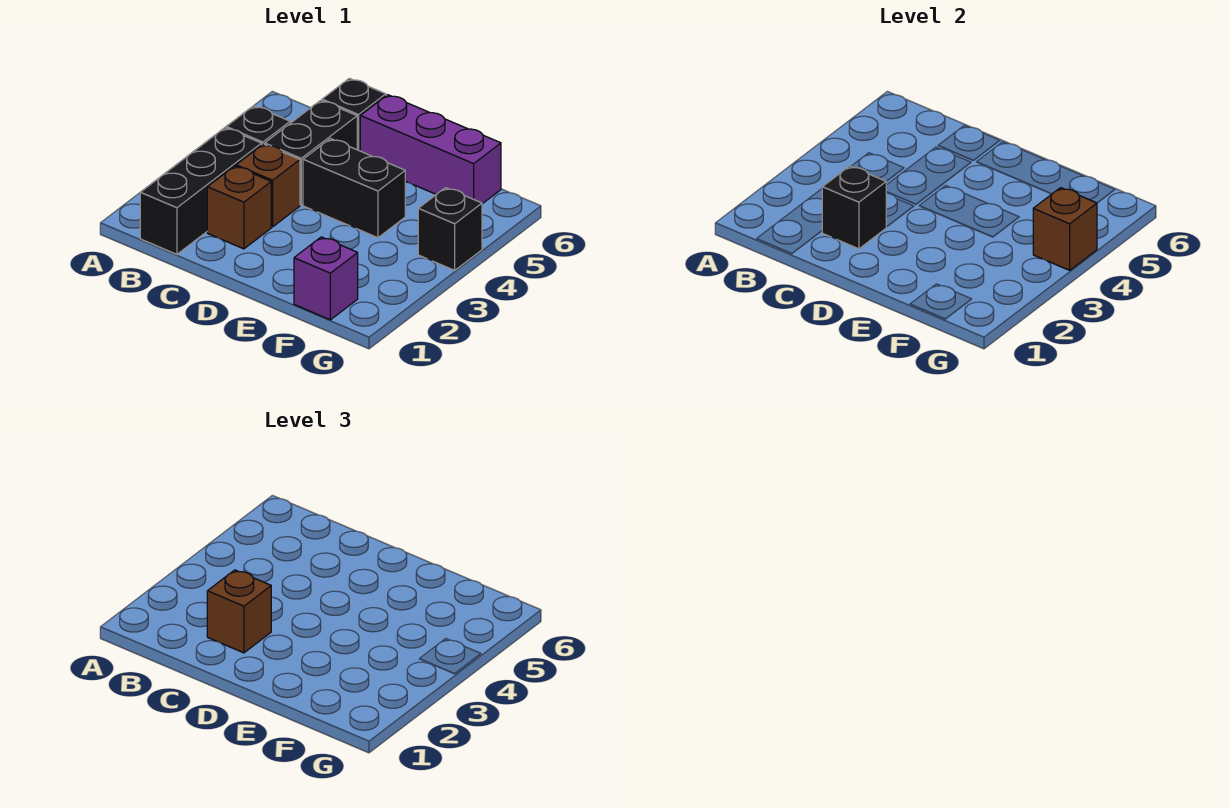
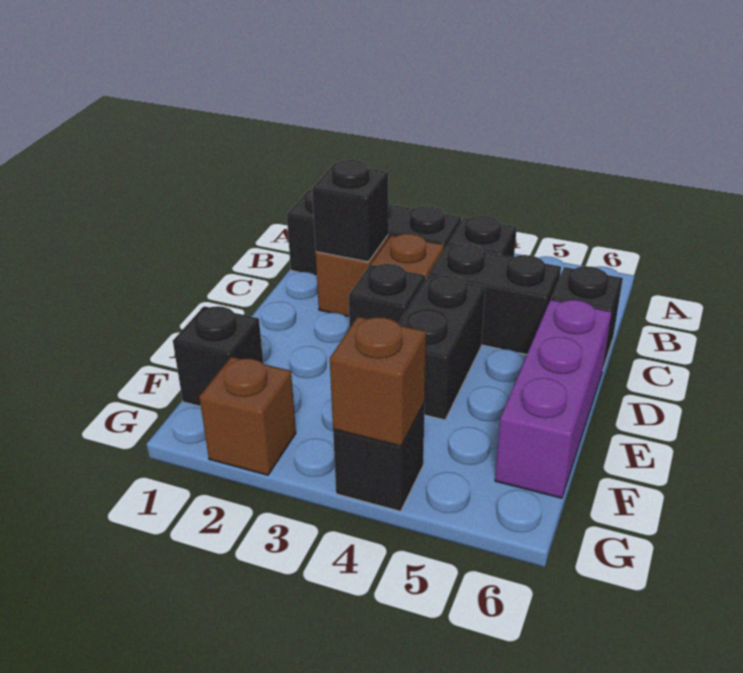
brown brick C2 level 3 -> brown brick G2 level 1
none -> black brick D3 level 1
purple brick F1 level 1 -> black brick F1 level 1

